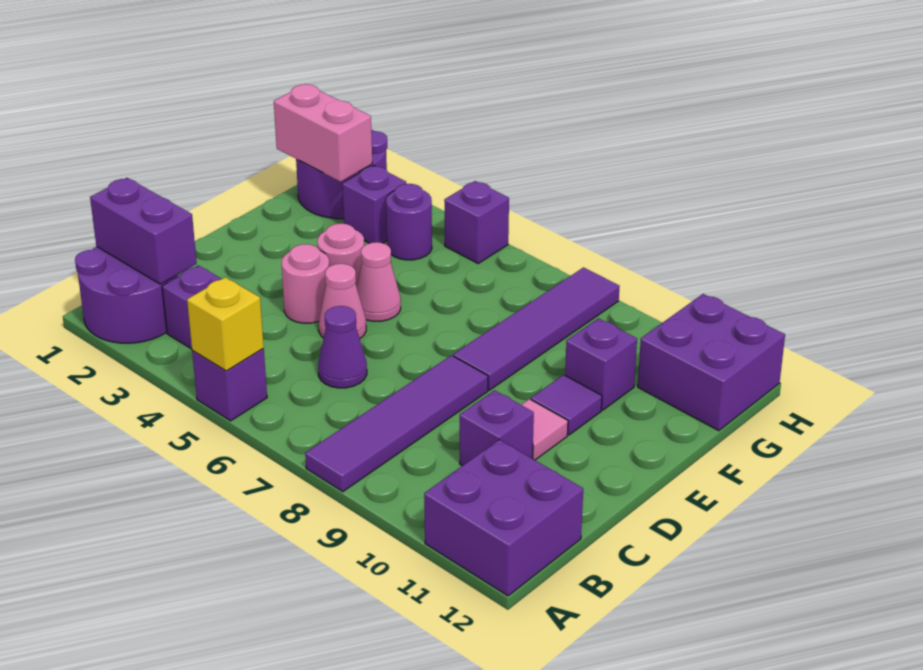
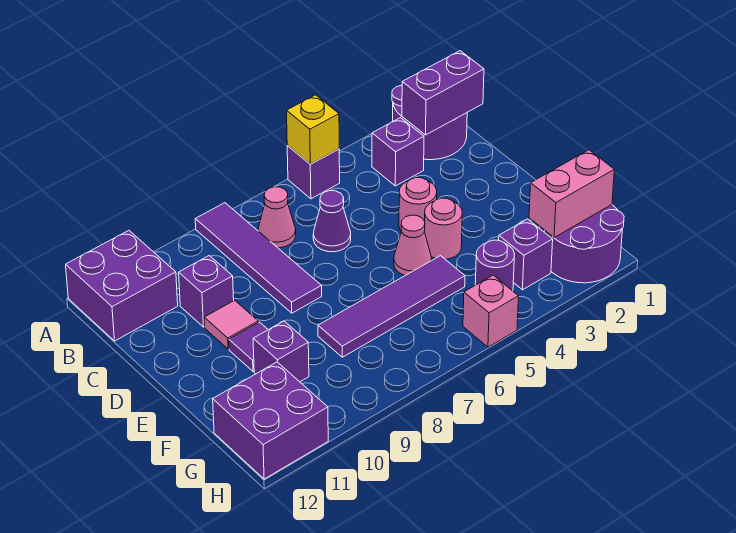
pink cone D5 level 1 -> pink cone B7 level 1
purple tile E8:H8 level 1 -> purple tile F5:F8 level 1
purple brick H5 level 1 -> pink brick H5 level 1

